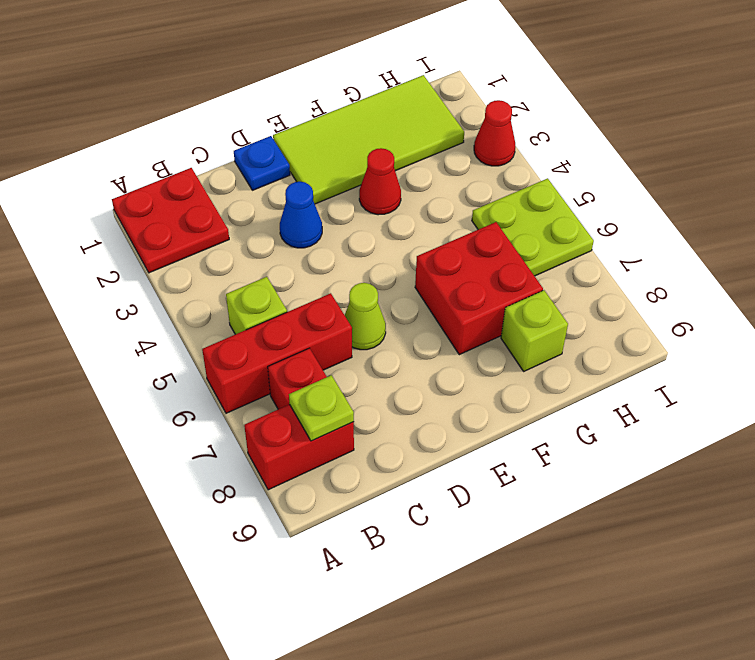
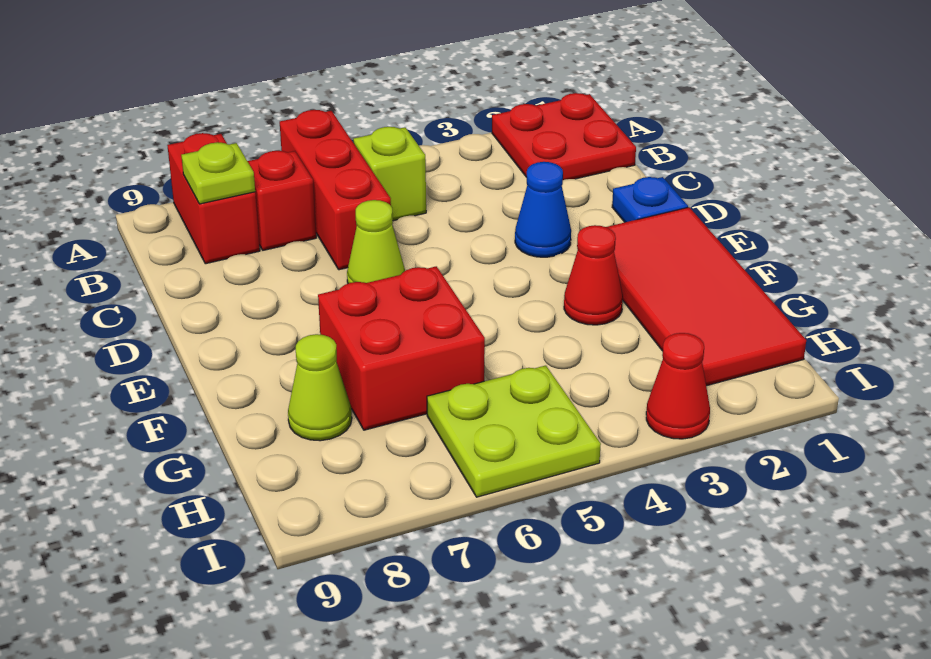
lime tile E1:H2 level 1 -> red tile E1:H2 level 1
lime brick G8 level 1 -> lime cone G8 level 1

